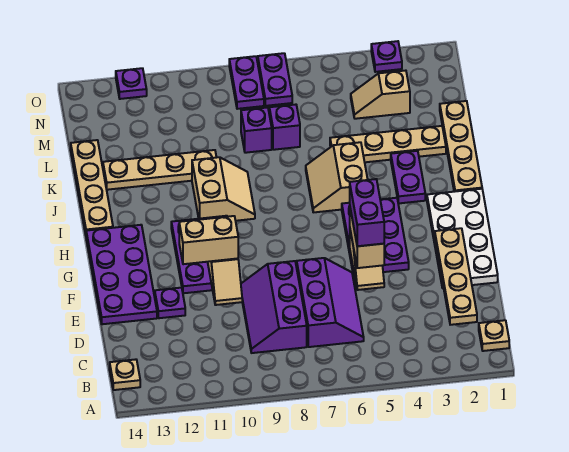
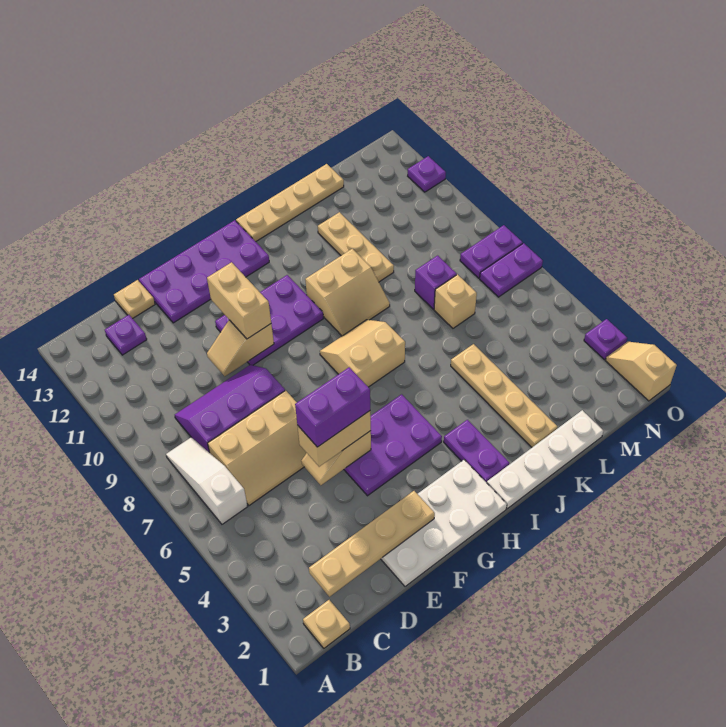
none -> white slope B6:B8 level 1 top 6
tan plate B14 level 1 -> tan plate D14 level 1
purple slope C6:E7 level 1 top 7 -> tan slope C6:E7 level 1 top 7
purple plate E12 level 1 -> purple plate C13 level 1
tan plate I1:L1 level 1 -> white plate I1:L1 level 1
purple plate I3:J3 level 1 -> purple plate I2:I3 level 1
tan slope I5:J6 level 1 top 5 -> tan slope H7:I8 level 1 top 7
tan plate K10:K13 level 1 -> tan plate K10:K12 level 1
purple brick L7 level 1 -> tan brick L7 level 1
tan slope M3:M4 level 1 top 3 -> tan slope O1:O2 level 1 top 1

